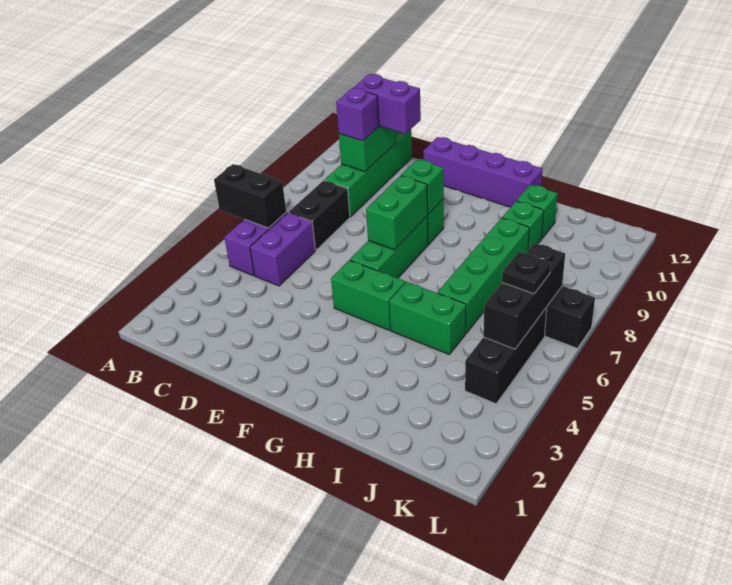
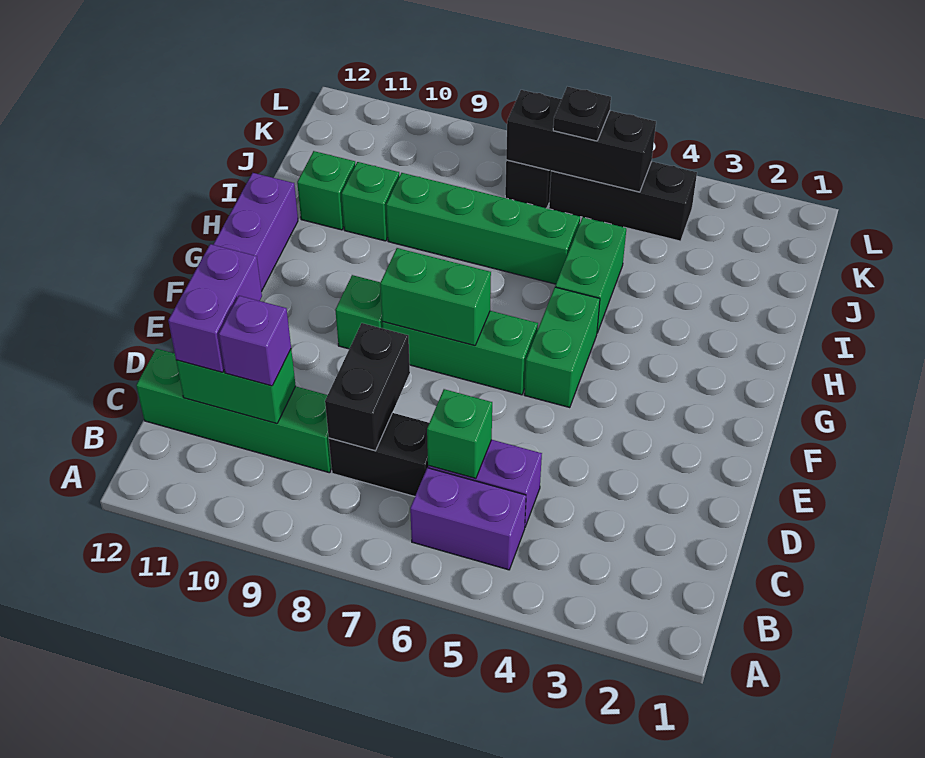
black brick A6:B6 level 2 -> black brick C8:D8 level 2
green brick F9 level 2 -> green brick C6 level 2

